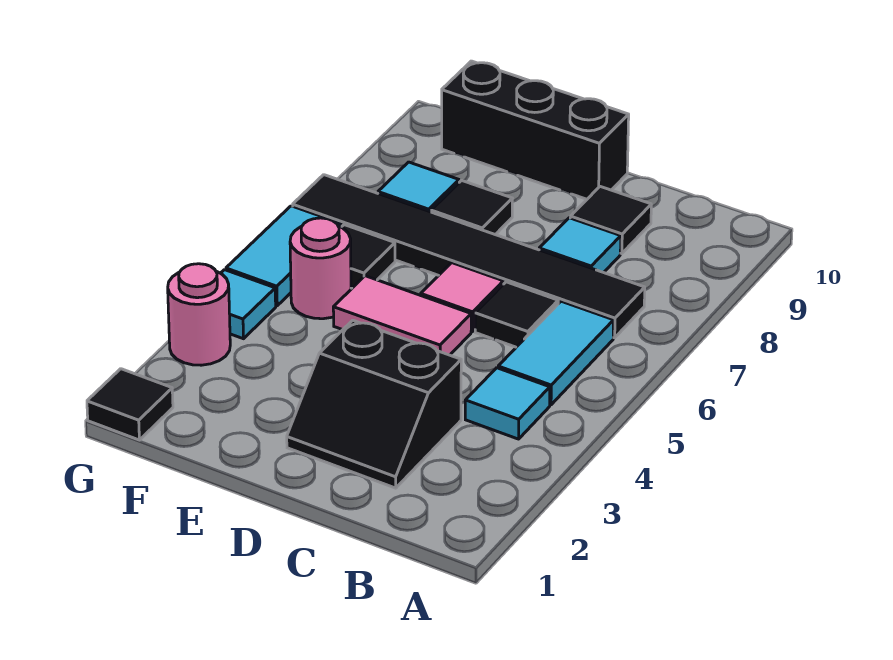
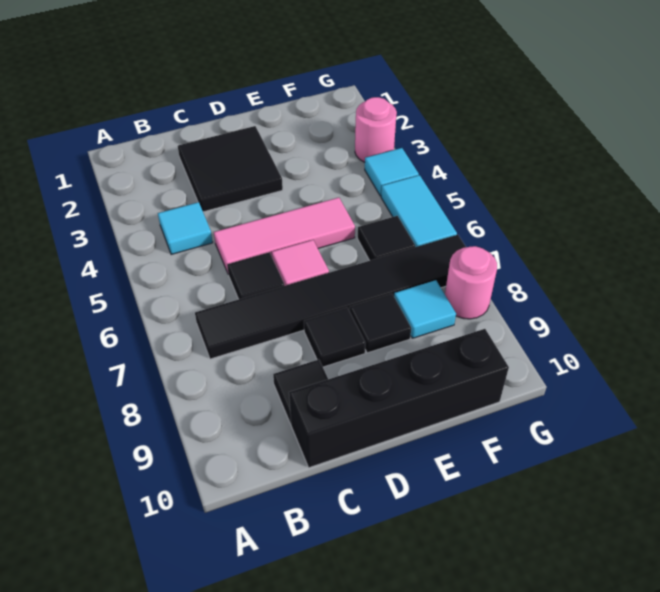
cyan tile B5:B6 level 1 -> none
black slope C2:D3 level 1 top 3 -> black tile C2:D3 level 1
cyan tile C8 level 1 -> none
pink tile D5:E5 level 1 -> pink tile C5:E5 level 1
black brick D10:F10 level 1 -> black brick C10:F10 level 1
pink round brick F5 level 1 -> pink round brick G8 level 1
black tile G1 level 1 -> black tile D8 level 1

